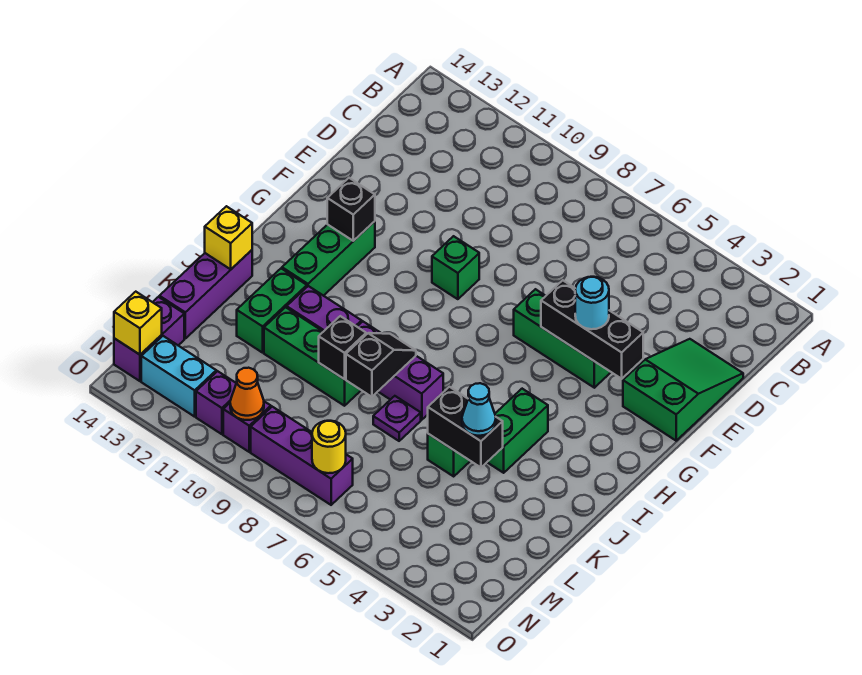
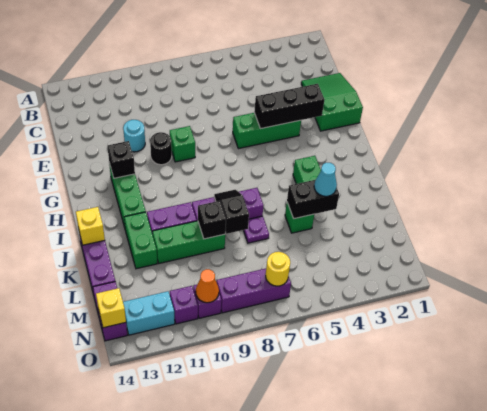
cyan round brick F4 level 3 -> cyan round brick E11 level 1
none -> black round brick F10 level 1

